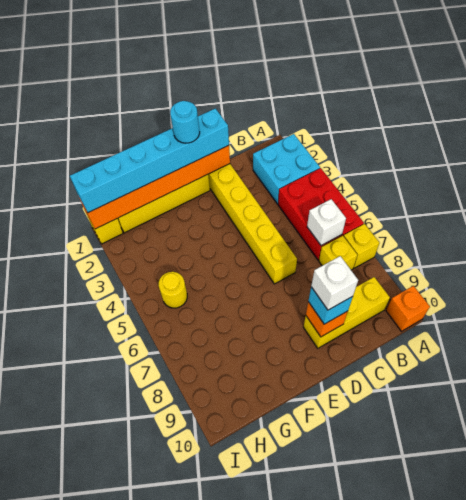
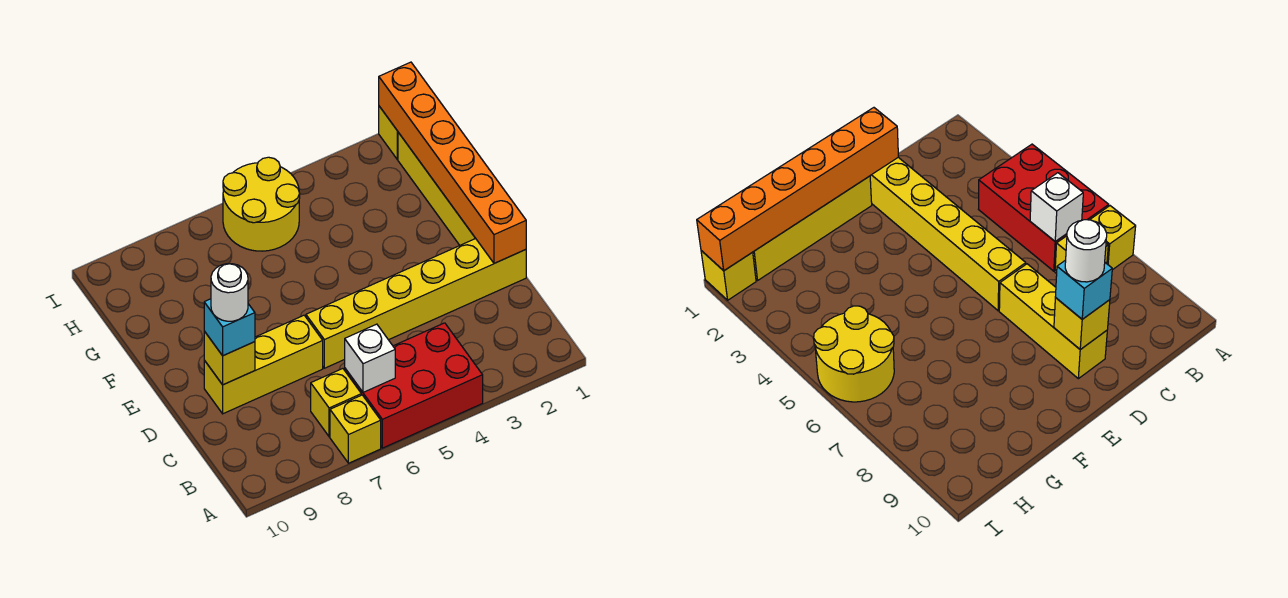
cyan brick A2:B3 level 1 -> none
orange brick A10 level 1 -> none
yellow brick B9:D9 level 1 -> yellow brick D7:D9 level 1
cyan brick D1:I1 level 3 -> none
orange brick D9 level 2 -> yellow brick D9 level 2
white brick D9 level 4 -> white round brick D9 level 4
cyan round brick E1 level 4 -> none
yellow round brick H5 level 1 -> yellow round brick H5:I6 level 1

